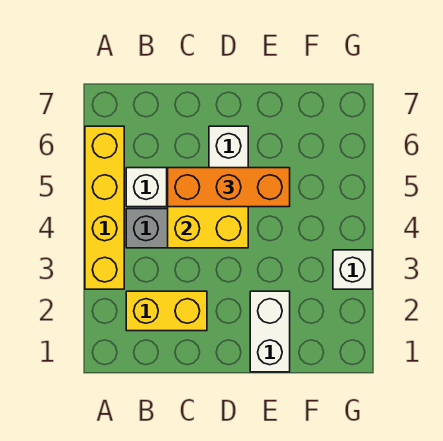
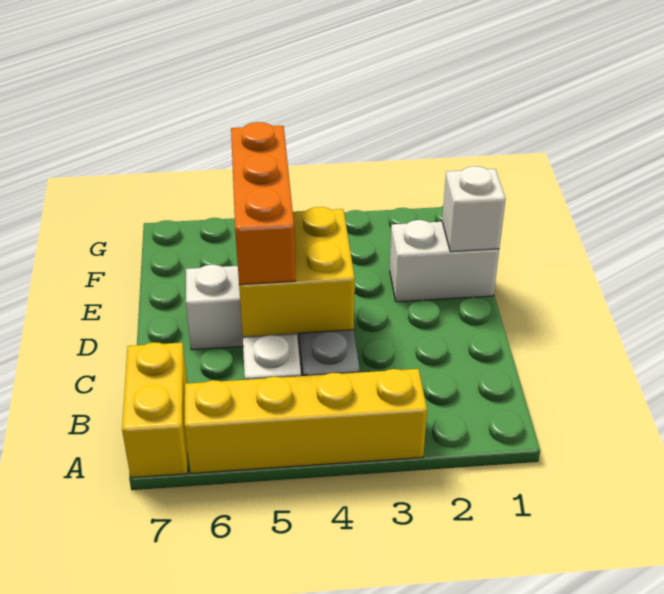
yellow brick B2:C2 level 1 -> yellow brick A7:B7 level 1
white brick G3 level 1 -> white brick E1 level 2

